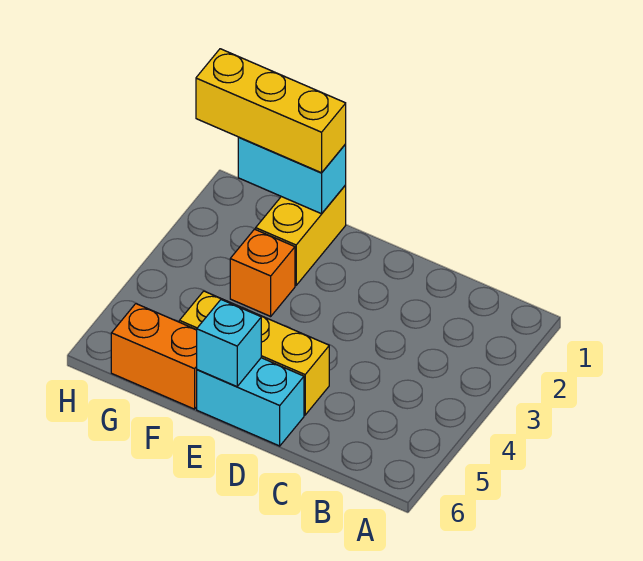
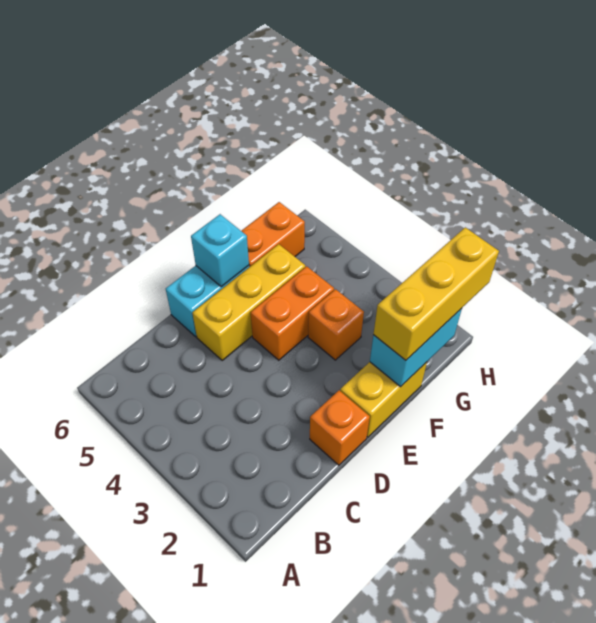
none -> orange brick D1 level 1
none -> orange brick E4:F4 level 1
yellow brick F1:F2 level 1 -> yellow brick E1:F1 level 1

